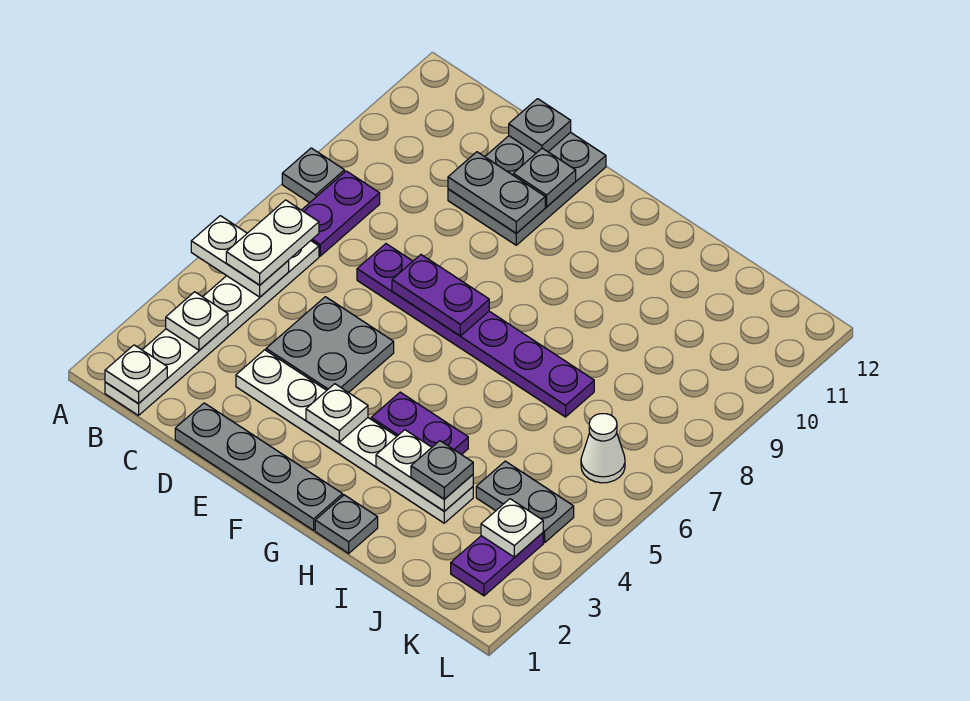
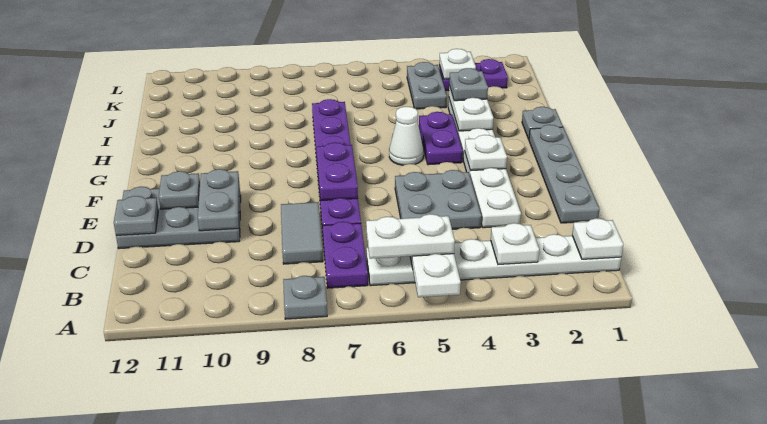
purple plate B7:B8 level 1 -> purple plate B7:C7 level 1
none -> grey tile C8:D8 level 1
white cone K6 level 1 -> white cone G5 level 1

